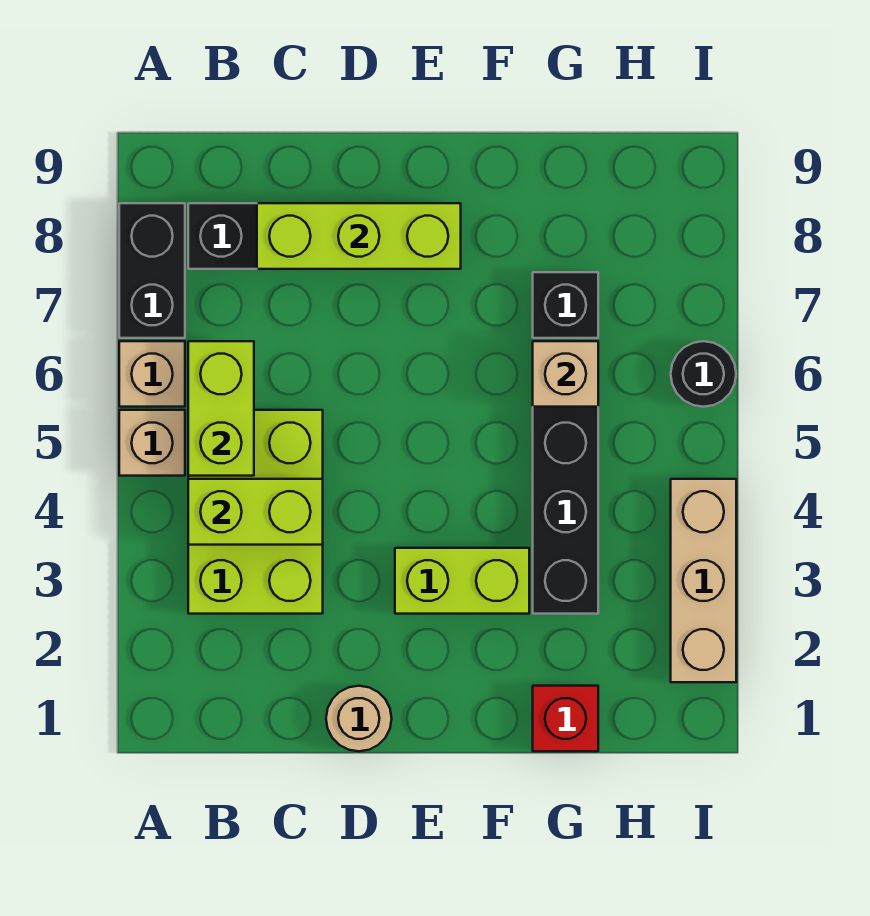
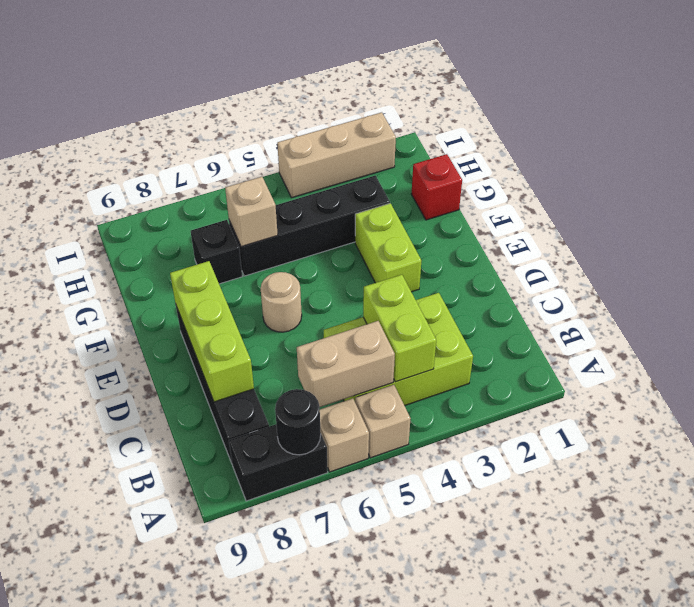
lime brick B5:B6 level 2 -> tan brick B5:B6 level 2
tan round brick D1 level 1 -> tan round brick E6 level 1
black round brick I6 level 1 -> black round brick A7 level 2

